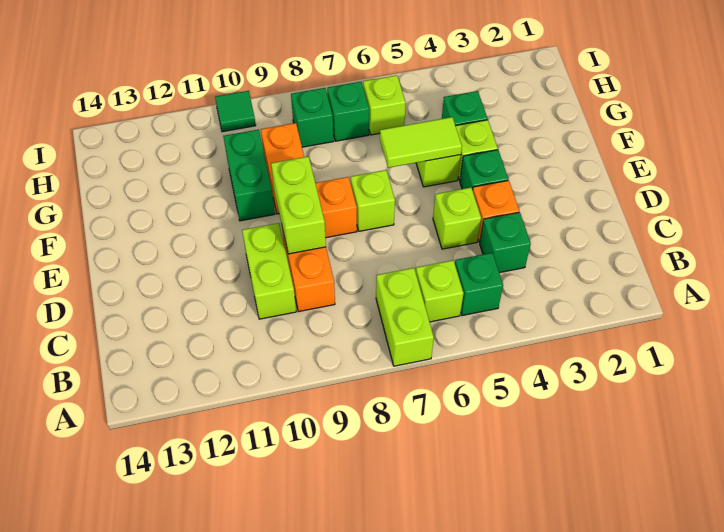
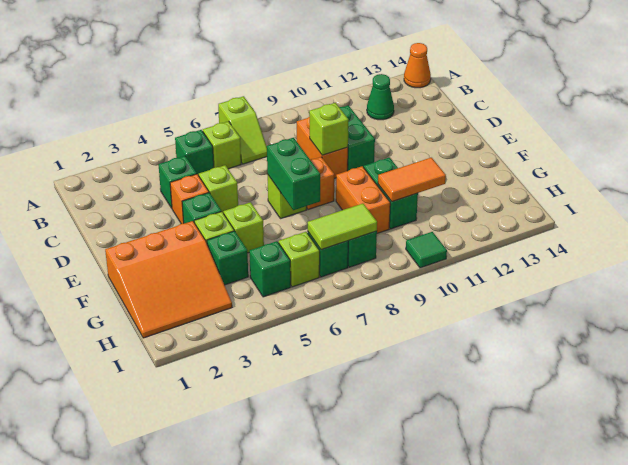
lime brick A7:B7 level 1 -> lime slope A7:B7 level 1 top A
none -> orange cone A14 level 1
none -> green cone B12 level 1
lime brick C10:D10 level 1 -> green brick C10:D10 level 1
lime brick D9:E9 level 2 -> lime brick D9 level 2
none -> green brick E7:F7 level 2
none -> orange slope F1:H3 level 1 top F
lime tile F5:F6 level 2 -> lime tile H7:H8 level 2
none -> orange tile G10:G11 level 2
none -> green brick H5 level 1

